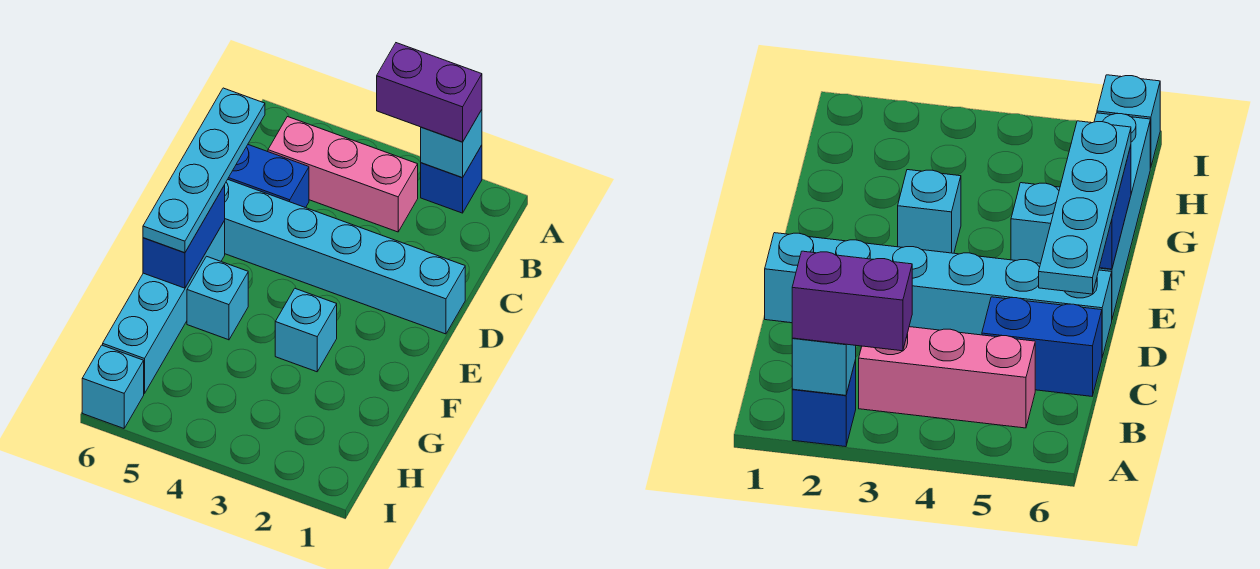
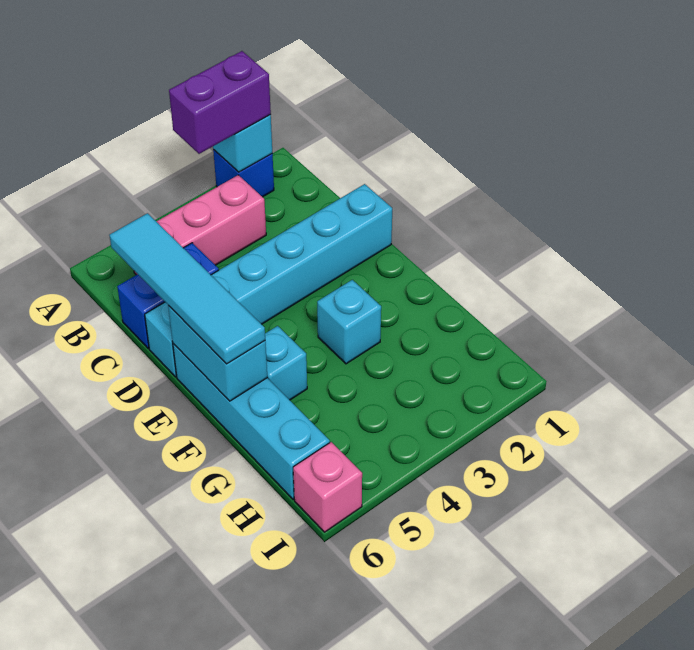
cyan plate C6:F6 level 3 -> cyan tile C6:F6 level 3
blue brick E6:F6 level 2 -> cyan brick E6:F6 level 2
cyan brick I6 level 1 -> pink brick I6 level 1

